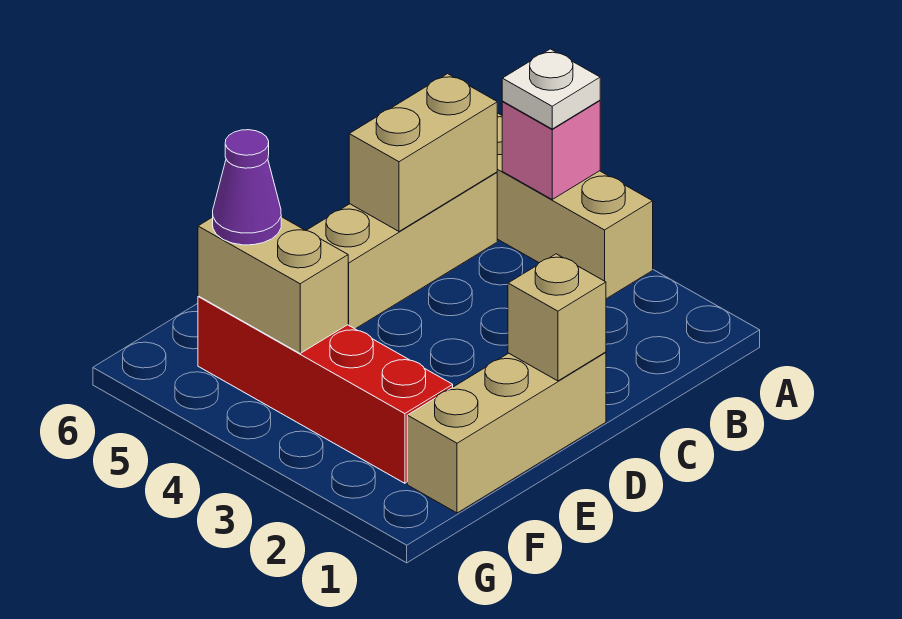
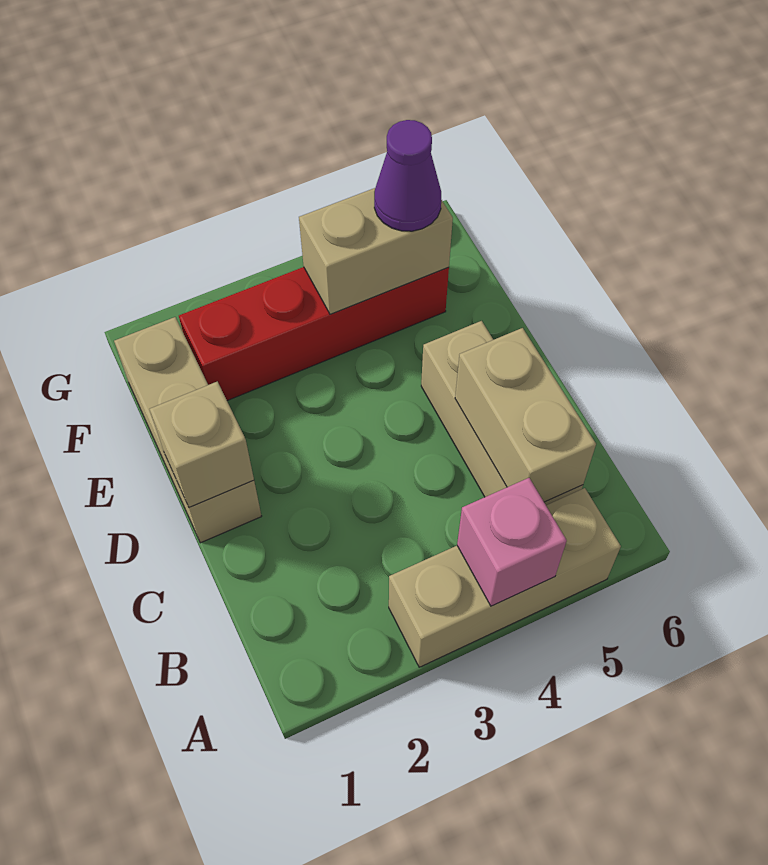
white plate A4 level 3 -> none

